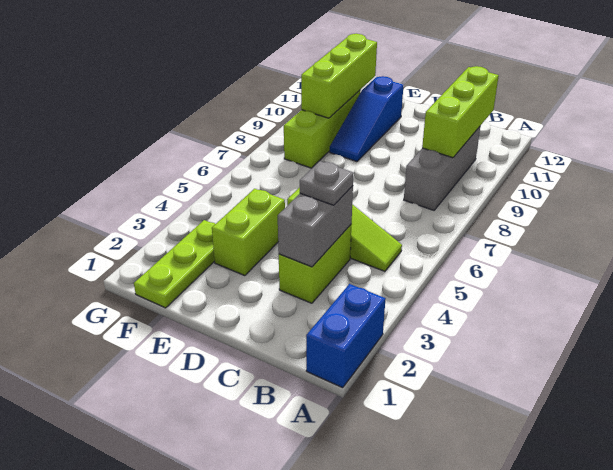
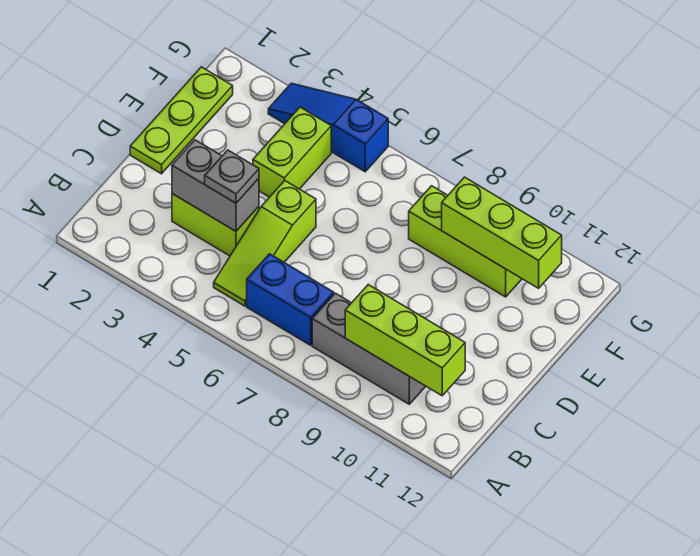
blue brick A1:A2 level 1 -> blue brick B6:B7 level 1
lime brick E3:E4 level 1 -> lime brick E4:F4 level 1
blue slope E9:E11 level 1 top 11 -> blue slope G3:G5 level 1 top 5
lime plate F1:F3 level 1 -> lime plate D1:F1 level 1

